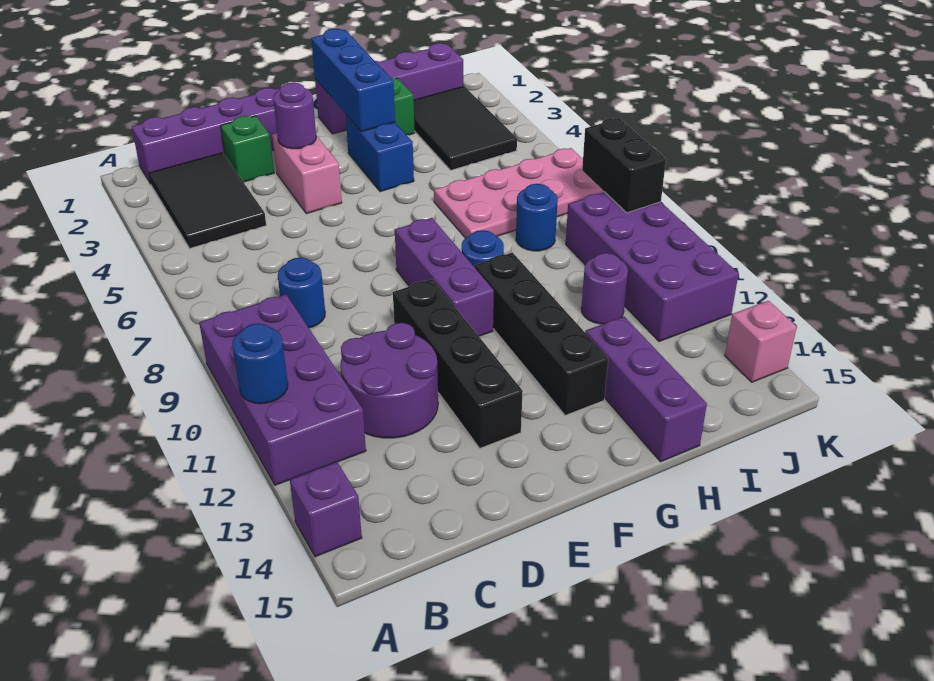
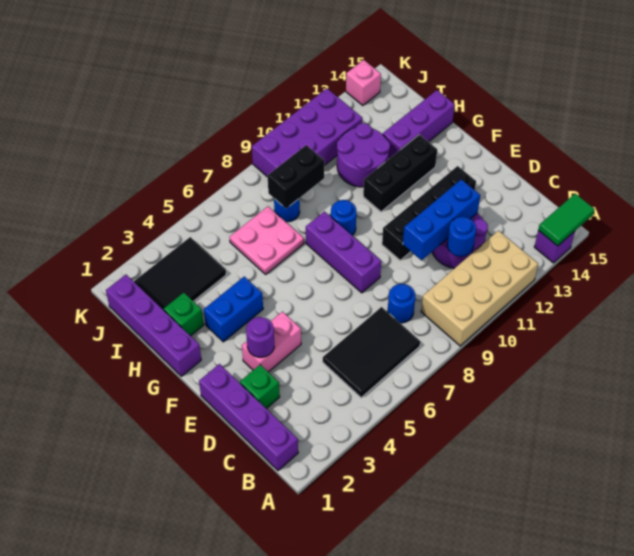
purple brick A9:B12 level 1 -> tan brick A9:B12 level 1
blue round brick A11 level 2 -> blue round brick C11 level 2
none -> green tile A14:A15 level 2
black tile B2:C4 level 1 -> black tile B5:C7 level 1
purple brick F8:F10 level 1 -> purple brick E8:G8 level 1
blue brick G1:G3 level 2 -> blue brick D10:D12 level 2
black brick G10:G13 level 1 -> black brick G11:G13 level 1
pink plate H6:K7 level 1 -> pink plate H6:I7 level 1
purple round brick I11 level 1 -> purple round brick H11:I12 level 1
black brick K8:K9 level 2 -> black brick I8:I9 level 2

